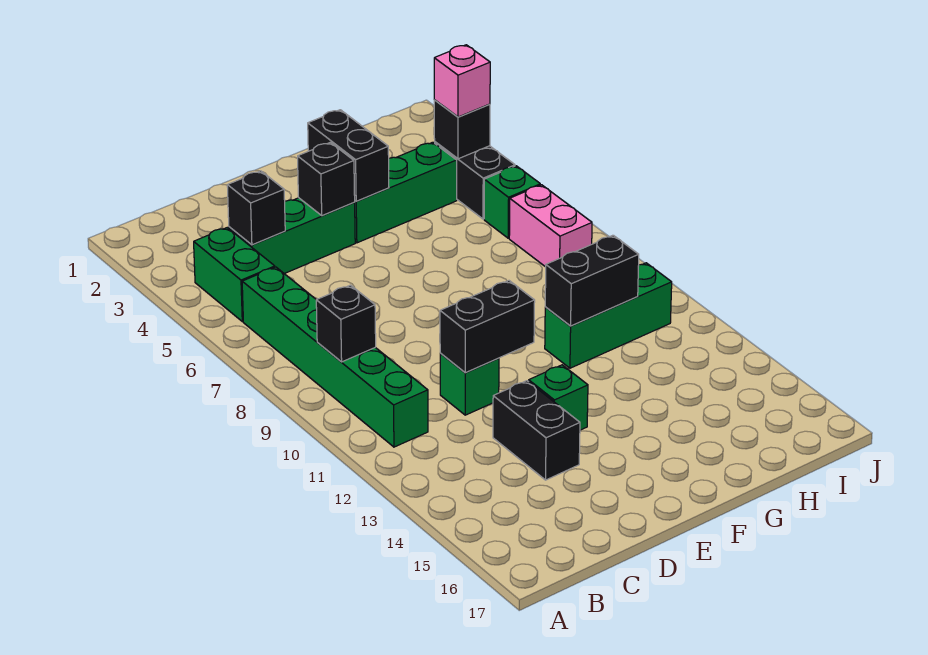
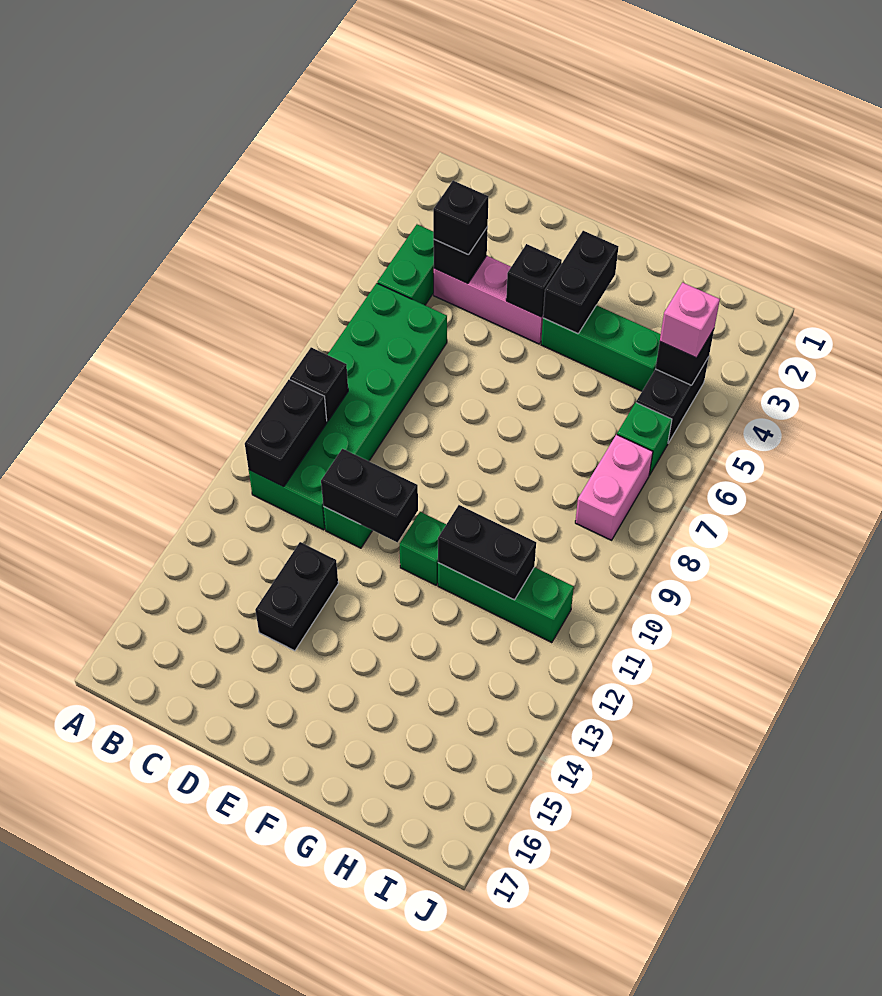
green brick B6:B11 level 1 -> green brick B6:C11 level 1
none -> black brick B10:B11 level 2
green brick C4:E4 level 1 -> pink brick C4:E4 level 1
none -> black brick C4 level 3
green brick E13 level 1 -> green brick F11 level 1

